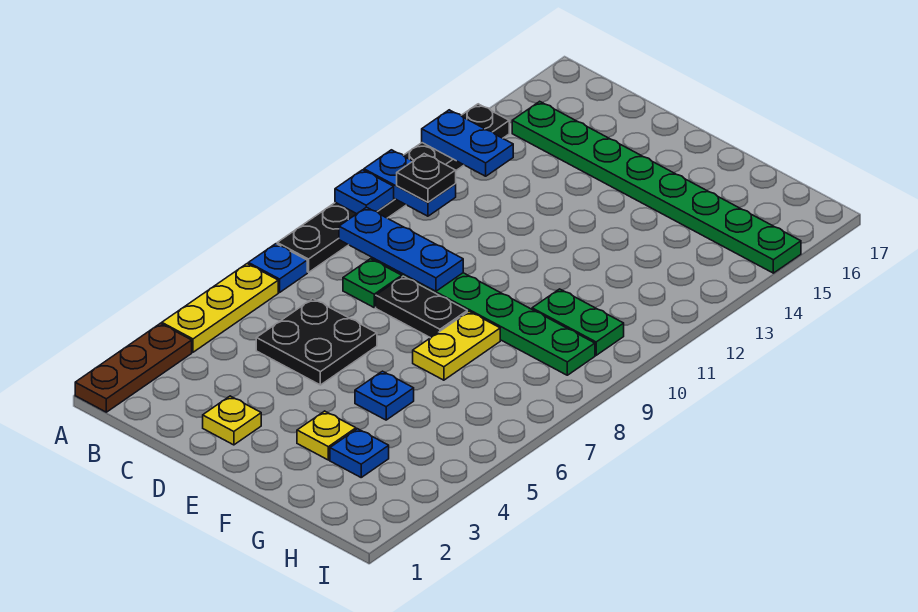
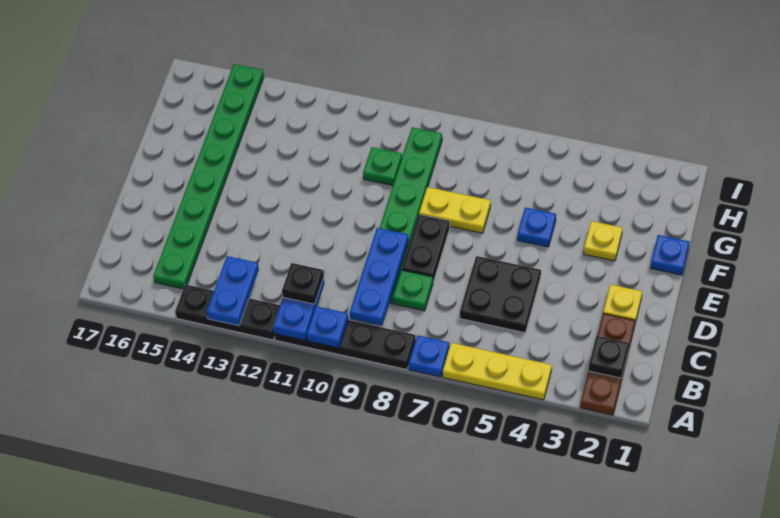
brown plate A1:A3 level 1 -> brown plate A2:C2 level 1
none -> black plate B2 level 2
blue plate G3 level 1 -> blue plate F1 level 1
green plate G10:H10 level 1 -> green plate G10 level 1

